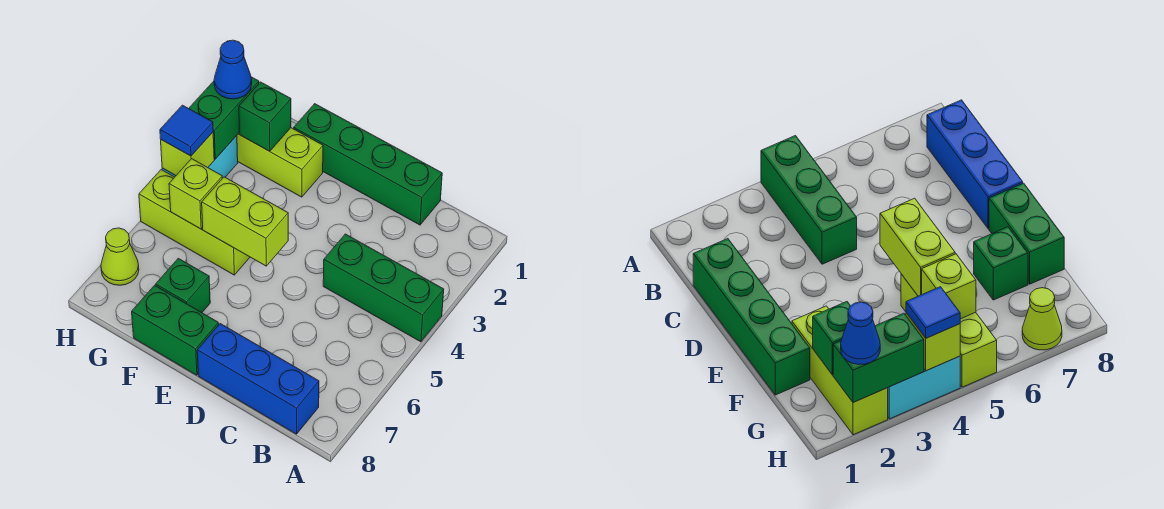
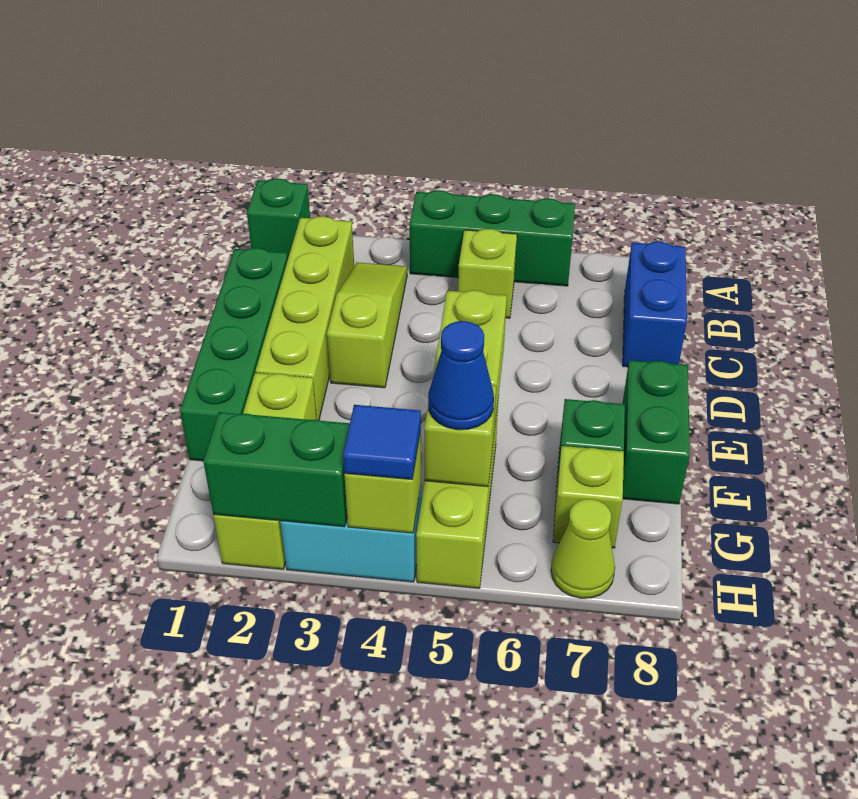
green brick A4:C4 level 1 -> green brick A4:A6 level 1
none -> lime brick B2:E2 level 1
none -> lime slope B3:D3 level 1 top D
none -> lime brick B5 level 1
blue brick B8:D8 level 1 -> blue brick B8:C8 level 1
green brick G2 level 2 -> green brick A1 level 1
none -> lime brick G7 level 1
blue cone H2 level 3 -> blue cone G5 level 3

